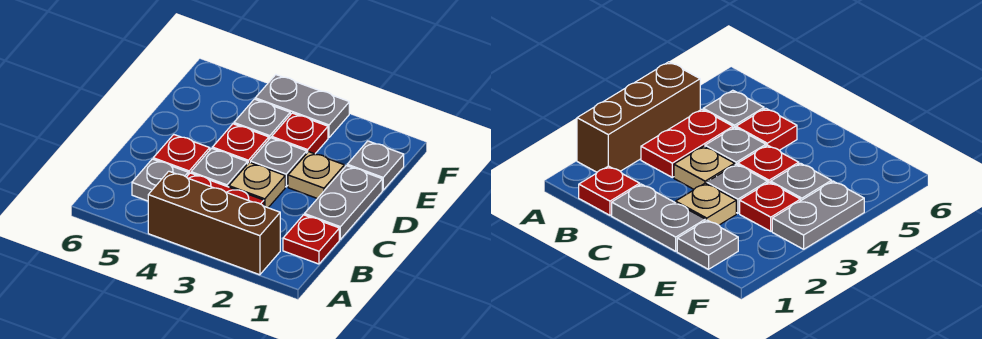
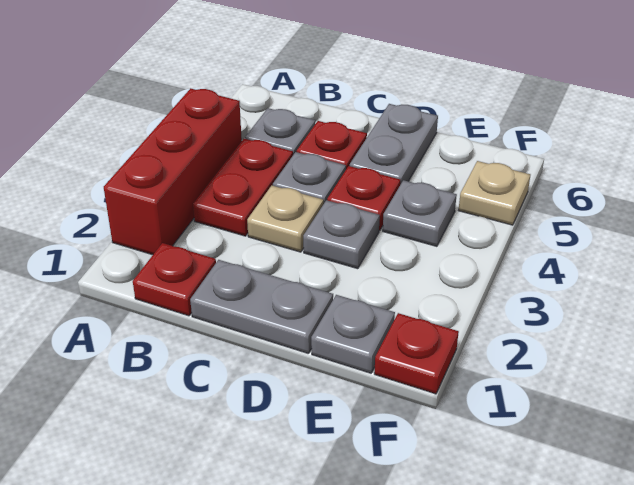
brown brick A2:A4 level 1 -> red brick A2:A4 level 1
tan plate D2 level 1 -> tan plate F5 level 1
red plate E3 level 1 -> red plate F1 level 1
grey plate F3:F4 level 1 -> grey plate D5:D6 level 1

